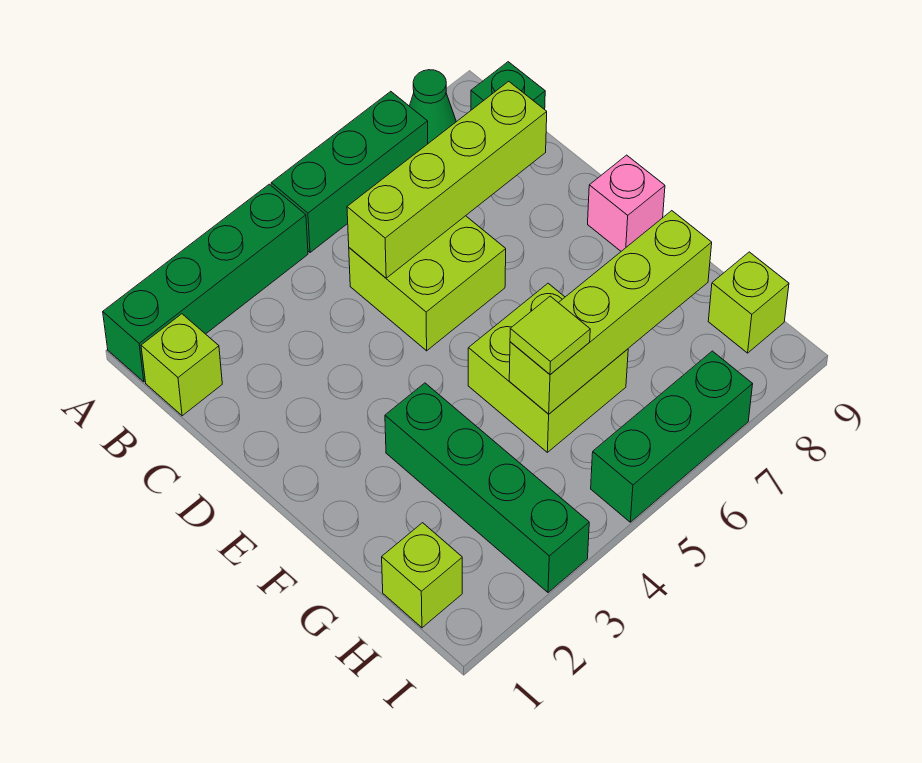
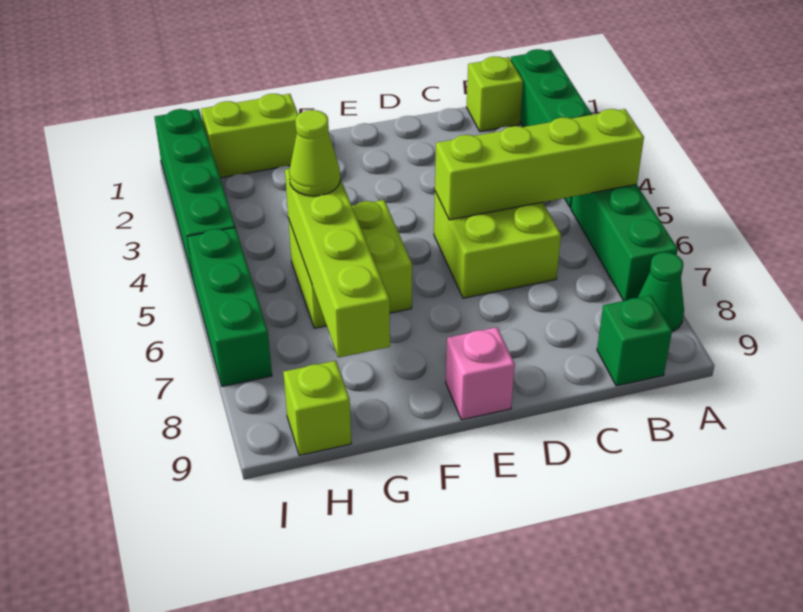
lime brick C5:C8 level 2 -> lime brick A5:D5 level 2
green brick F3:I3 level 1 -> green brick I1:I4 level 1
lime tile G5 level 3 -> lime cone G5 level 3
lime brick H1 level 1 -> lime brick G1:H1 level 1

